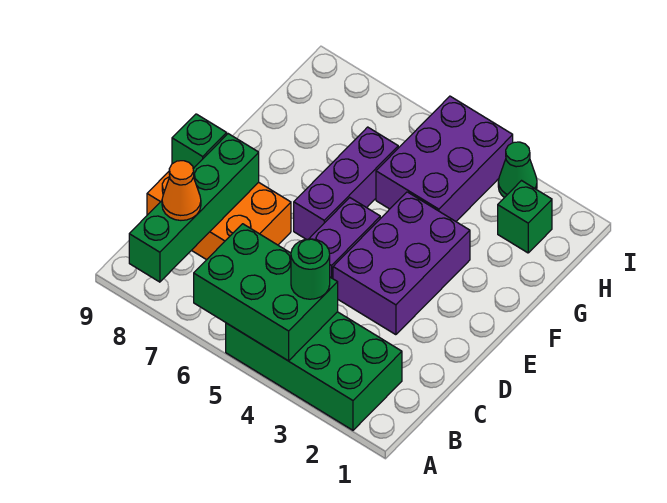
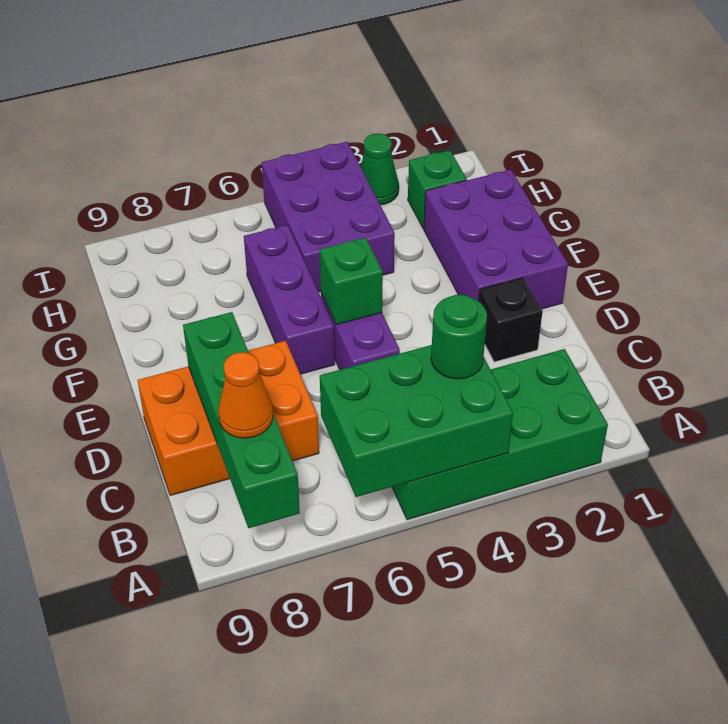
none -> black brick D2 level 1
purple brick D3:F4 level 1 -> purple brick E1:G2 level 1
green brick D9 level 2 -> green brick E5 level 2

